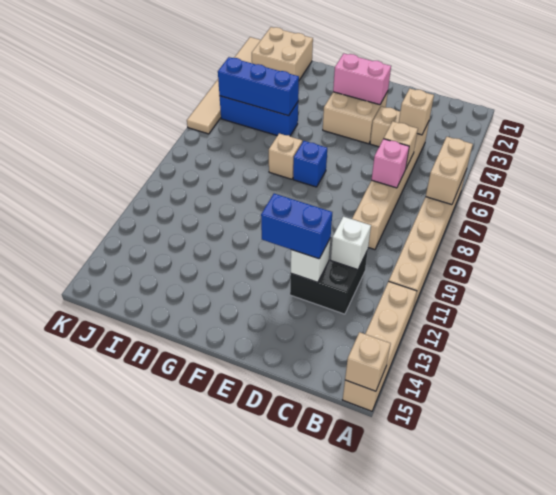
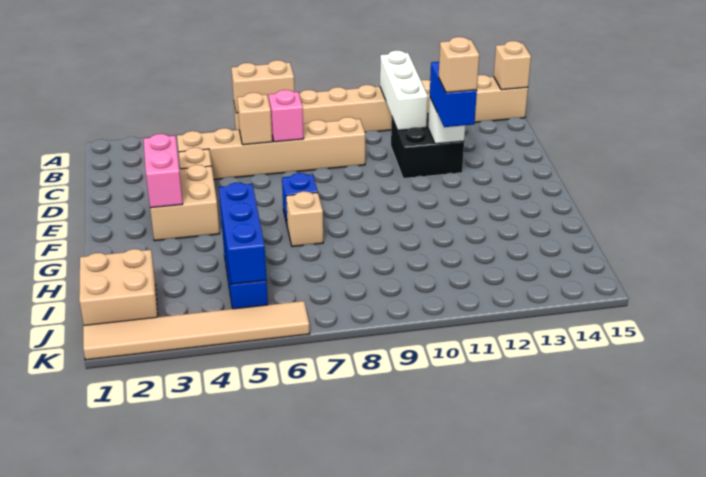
tan brick C4 level 2 -> tan brick E12 level 4
white brick C11 level 2 -> white brick A11:C11 level 2

